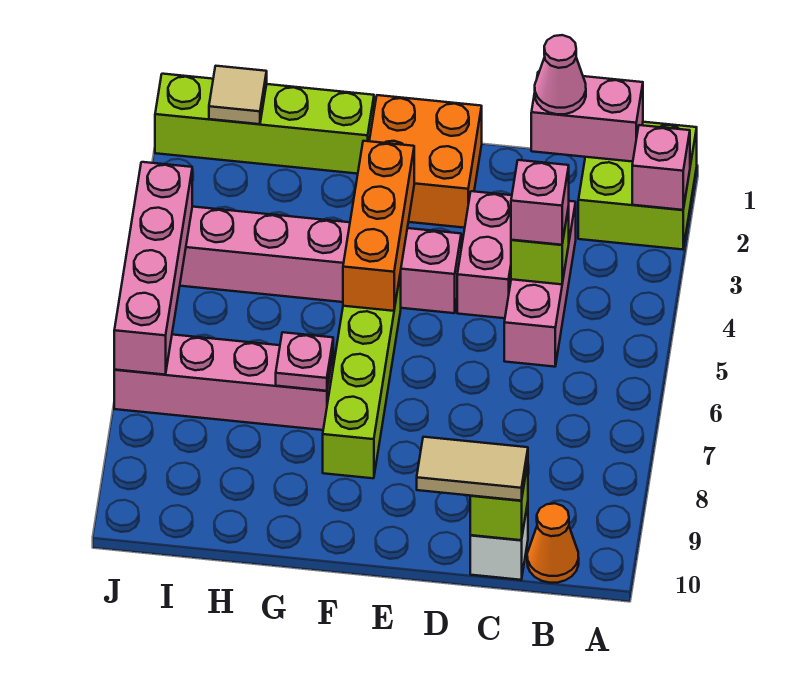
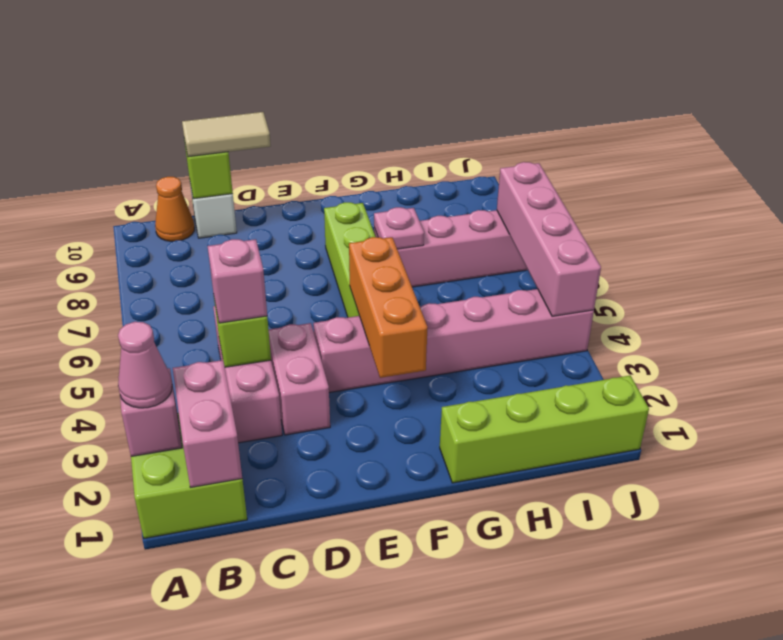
pink brick B1:C1 level 2 -> pink brick B1:B2 level 2
pink cone C1 level 3 -> pink cone A2 level 3
orange brick E1:F2 level 1 -> none
tan tile I1 level 2 -> none

